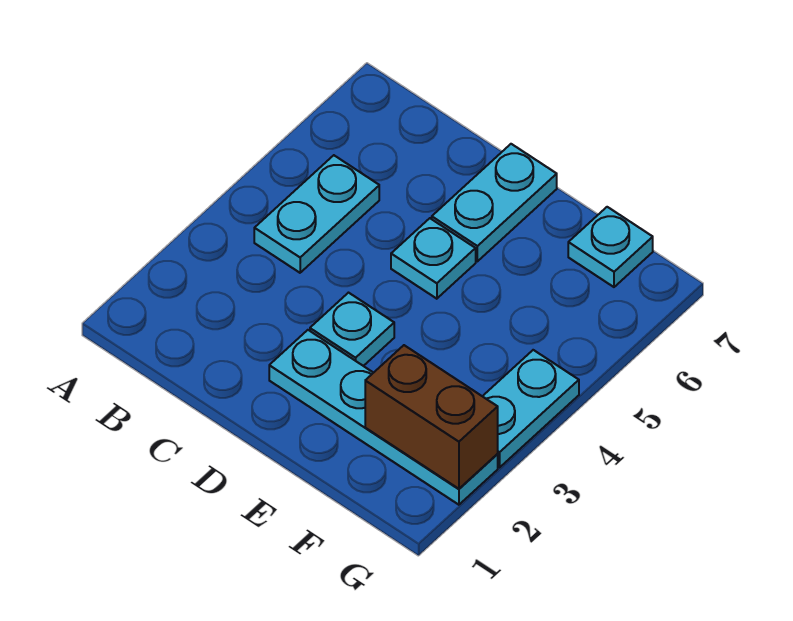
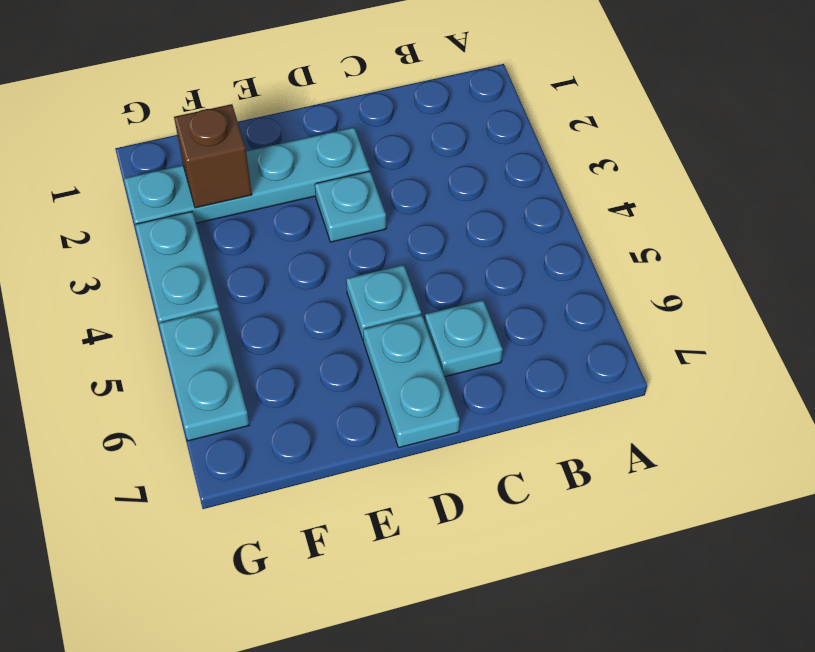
cyan plate B4:B5 level 1 -> cyan plate G5:G6 level 1
brown brick F2:G2 level 2 -> brown brick F2 level 2
cyan plate F7 level 1 -> cyan plate C6 level 1

